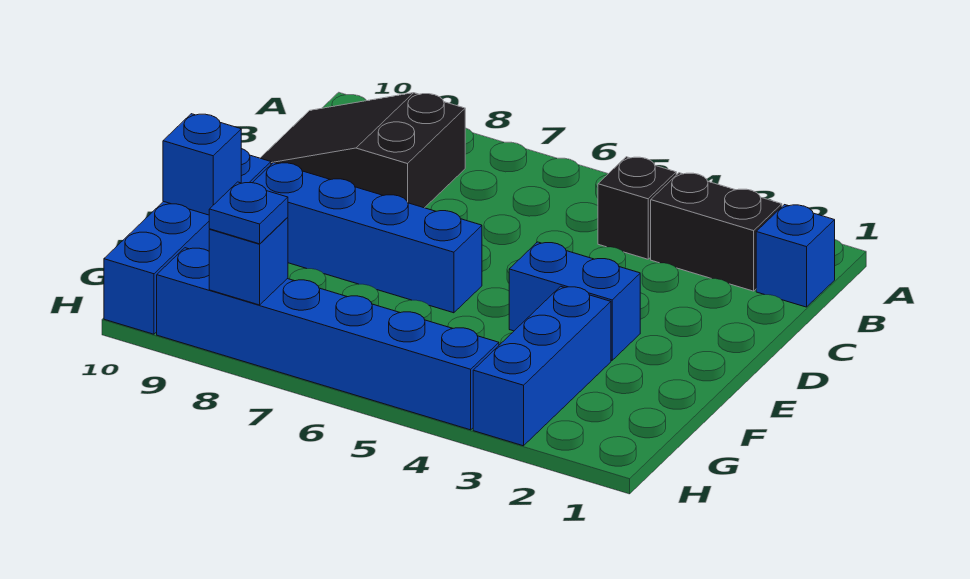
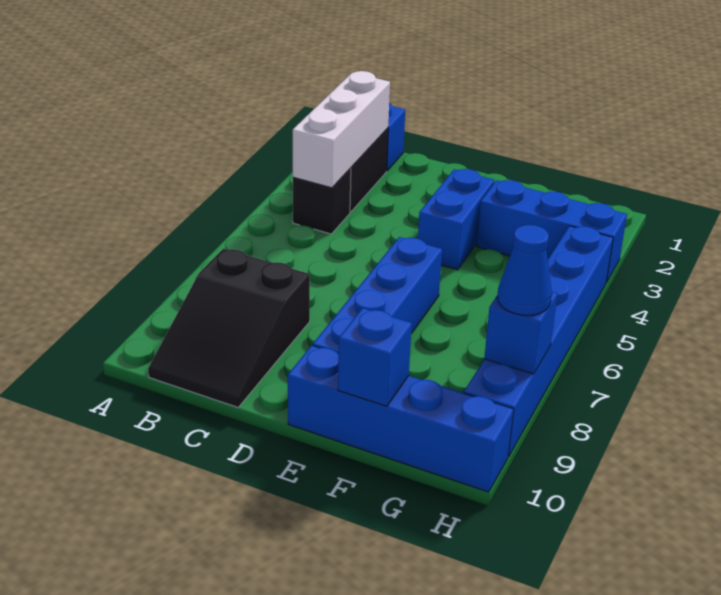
none -> white brick B2:B4 level 2
blue plate H8 level 3 -> blue cone H8 level 3

